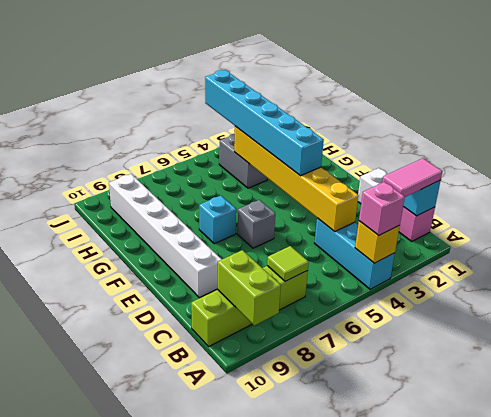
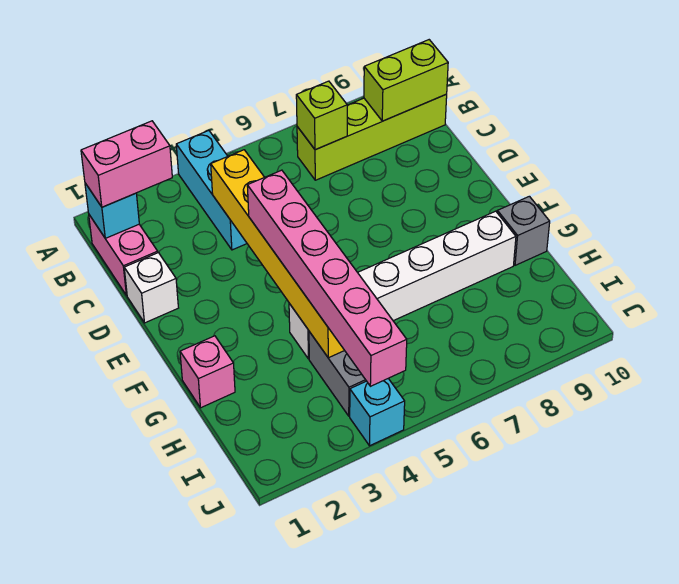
yellow brick A4 level 2 -> none
pink brick A4 level 3 -> pink brick G1 level 1
lime brick A9:B9 level 2 -> lime brick B9:B10 level 2
pink tile B1:B2 level 3 -> pink brick B1:B2 level 3
lime tile B7 level 2 -> lime brick B7 level 2
white brick D9:I9 level 1 -> white brick G4:G9 level 1
cyan brick E4:J4 level 3 -> pink brick E4:J4 level 3
grey brick E6 level 1 -> grey brick G10 level 1
cyan brick F7 level 1 -> cyan brick J4 level 1

